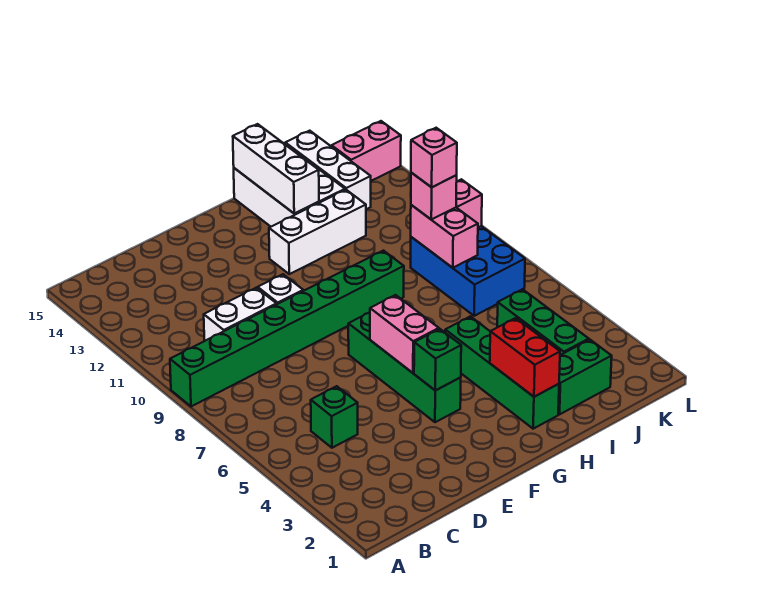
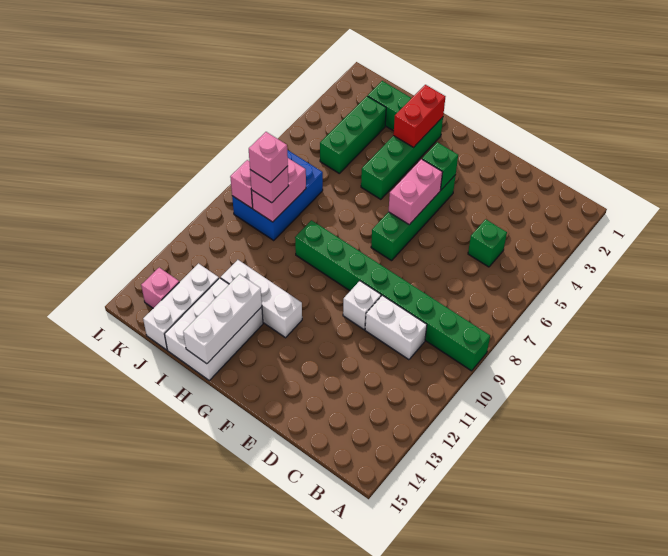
pink brick K14:L14 level 1 -> pink brick K14 level 1

